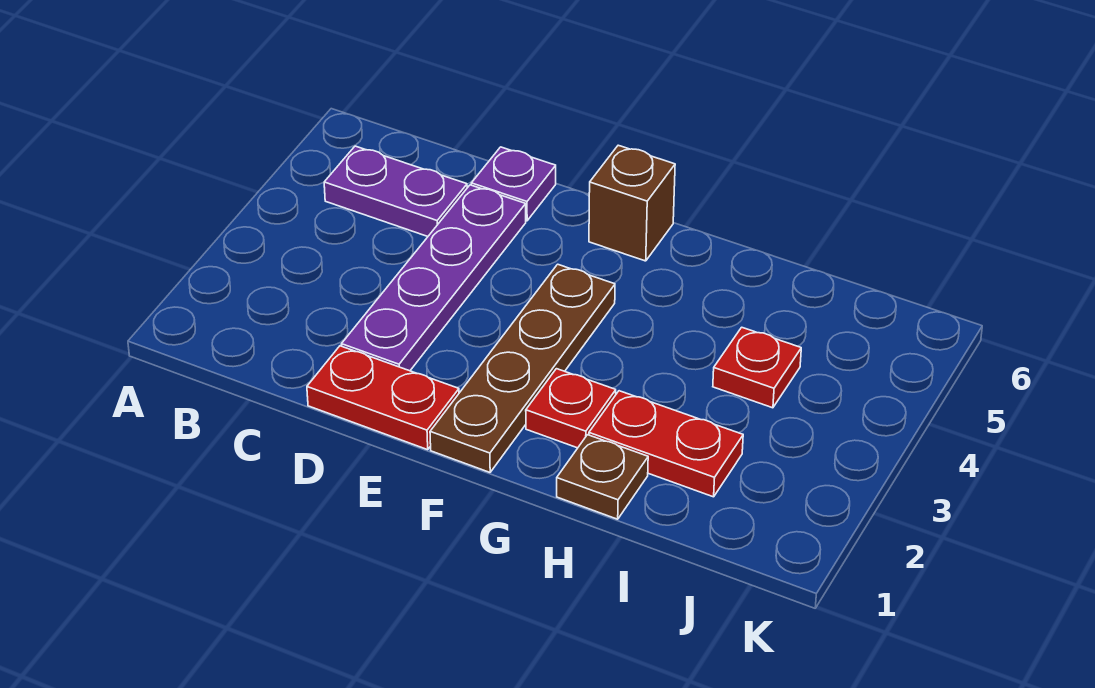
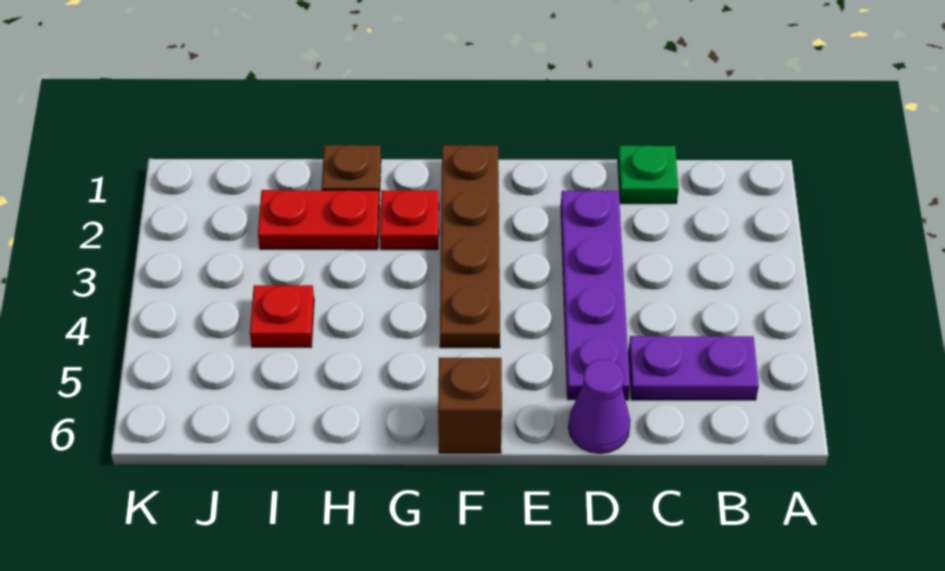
none -> green plate C1 level 1
red plate D1:E1 level 1 -> none
purple plate D6 level 1 -> purple cone D6 level 1

